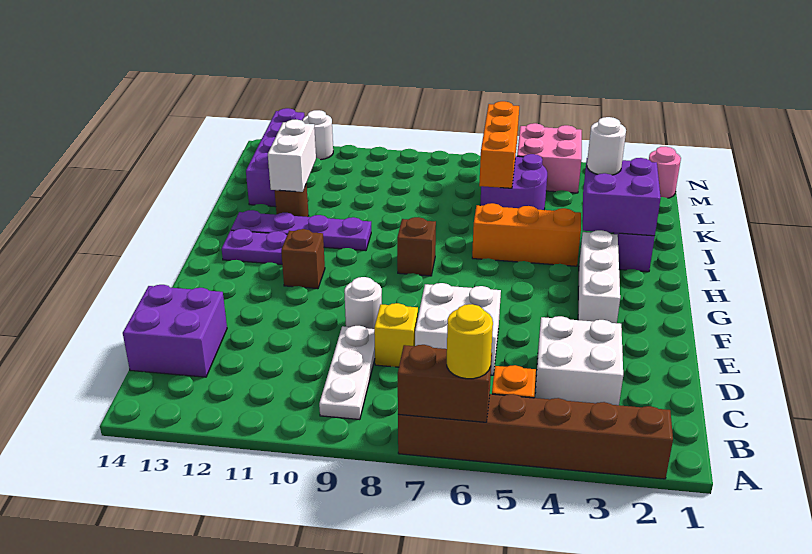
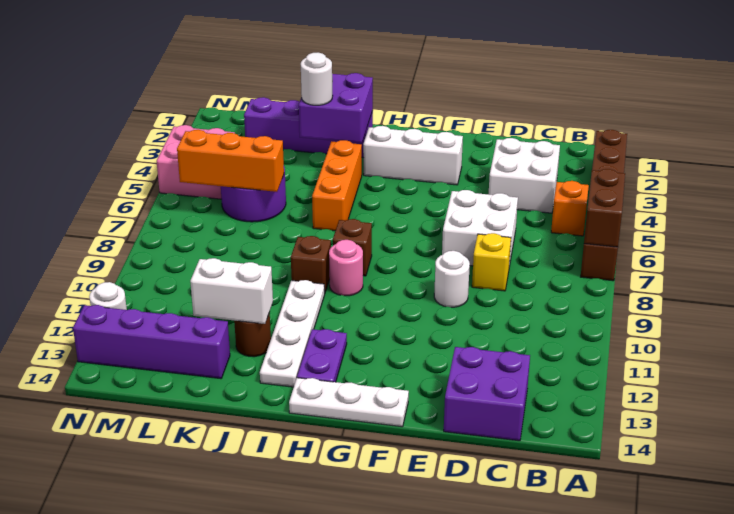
yellow round brick A6 level 3 -> none
white plate B9:D9 level 1 -> white plate F14:H14 level 1
brown brick G11 level 1 -> brown brick I9 level 1
purple plate I10:I13 level 1 -> white plate I10:I13 level 1
pink round brick M1 level 1 -> pink round brick H9 level 1

